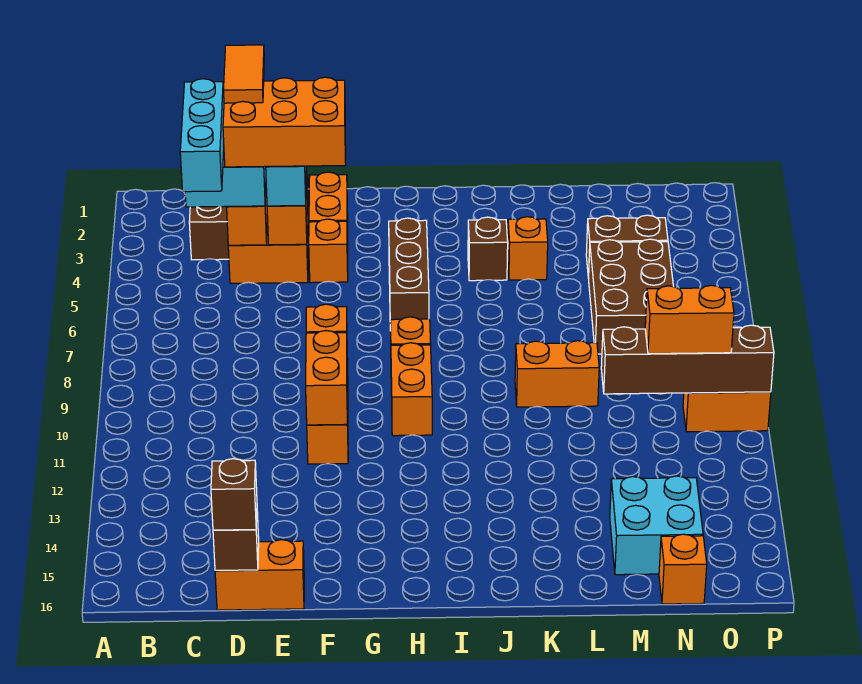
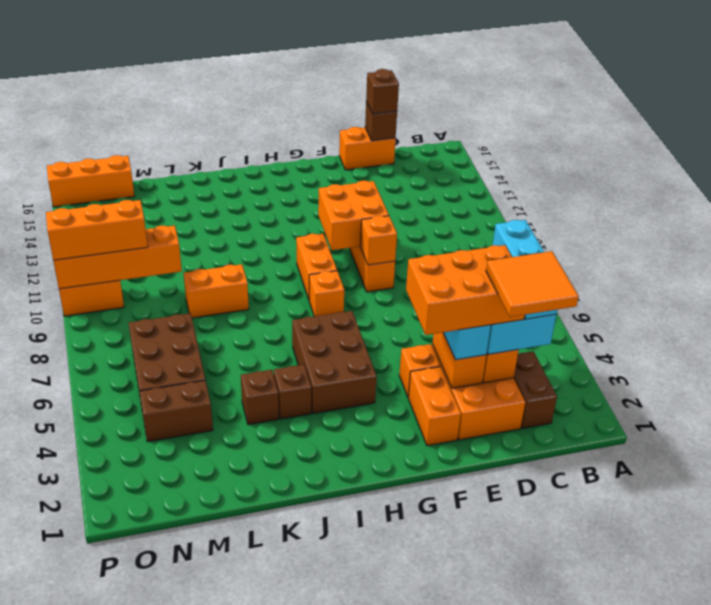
orange tile D2:D3 level 5 -> orange tile C2:D3 level 5
orange brick F10:F11 level 2 -> orange brick F10:G11 level 2
brown brick H4:H6 level 1 -> brown brick H4:I6 level 1
orange brick K4 level 1 -> brown brick K4 level 1
brown brick M10:P10 level 2 -> orange brick M10:P10 level 2
cyan brick M14:N15 level 1 -> none
orange brick N10:O10 level 3 -> orange brick N10:P10 level 3
orange brick N16 level 1 -> orange brick N16:P16 level 1

